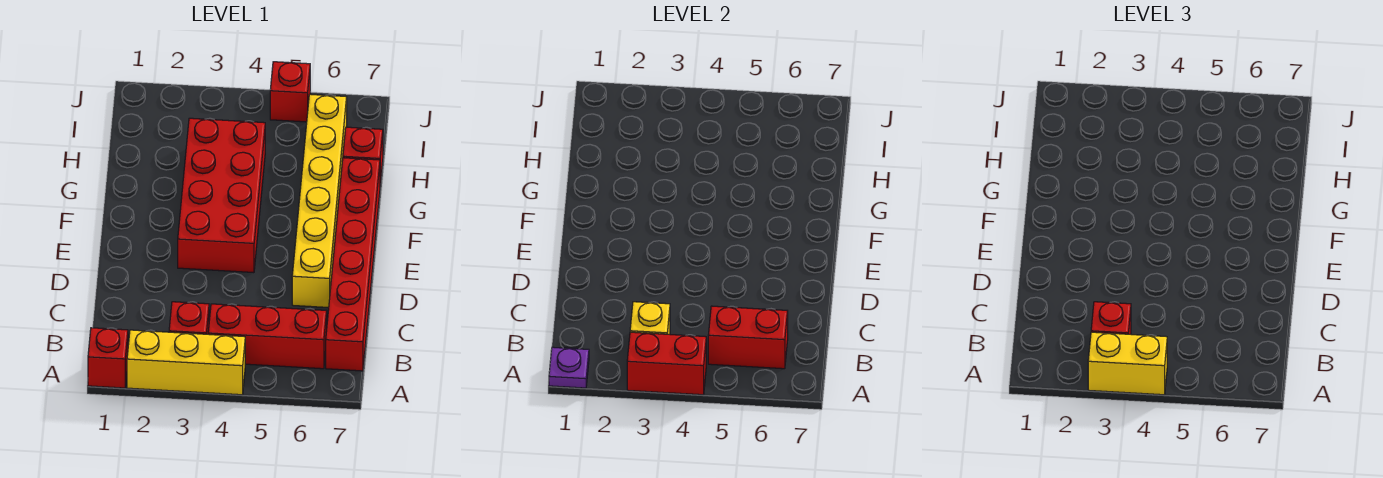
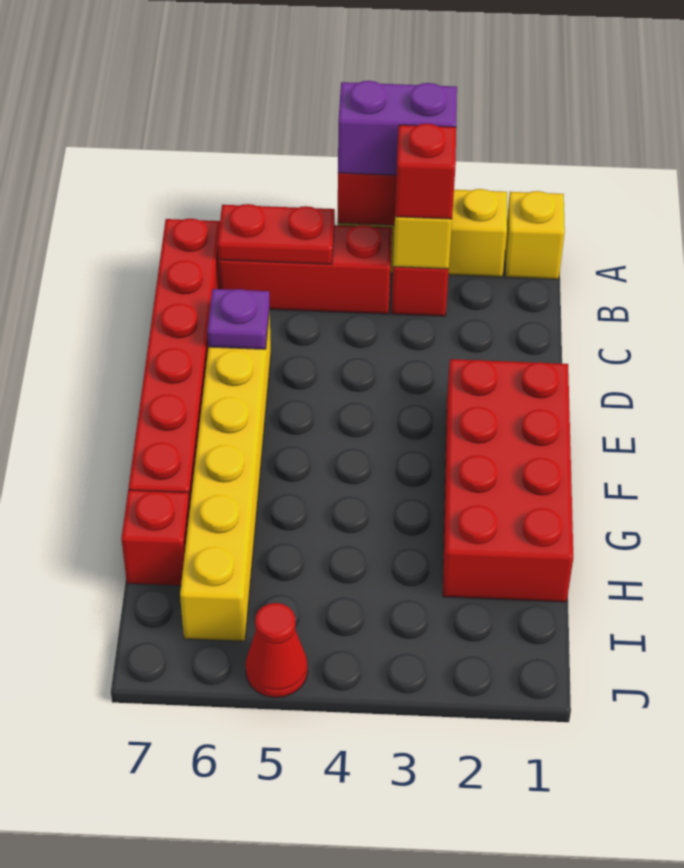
red brick A1 level 1 -> yellow brick A1 level 1
purple plate A1 level 2 -> purple plate D6 level 2
yellow brick A3:A4 level 3 -> purple brick A3:A4 level 3
red brick B5:B6 level 2 -> red plate B5:B6 level 2
red brick E3:H4 level 1 -> red brick E1:H2 level 1
red brick J5 level 1 -> red cone J5 level 1

